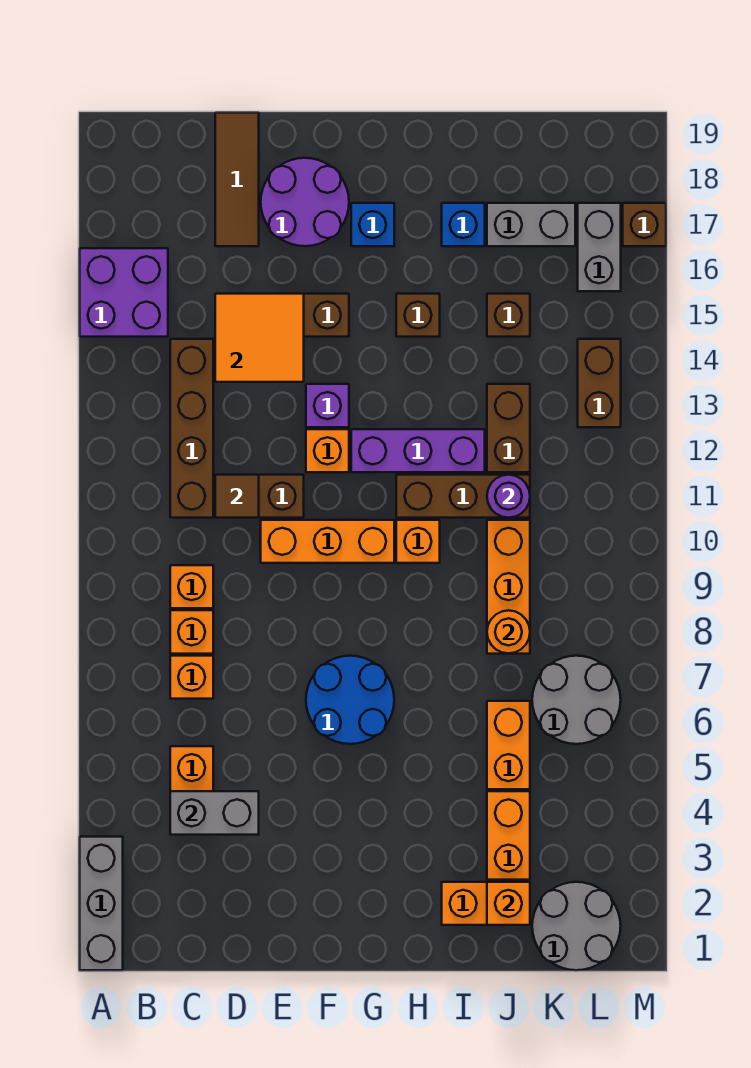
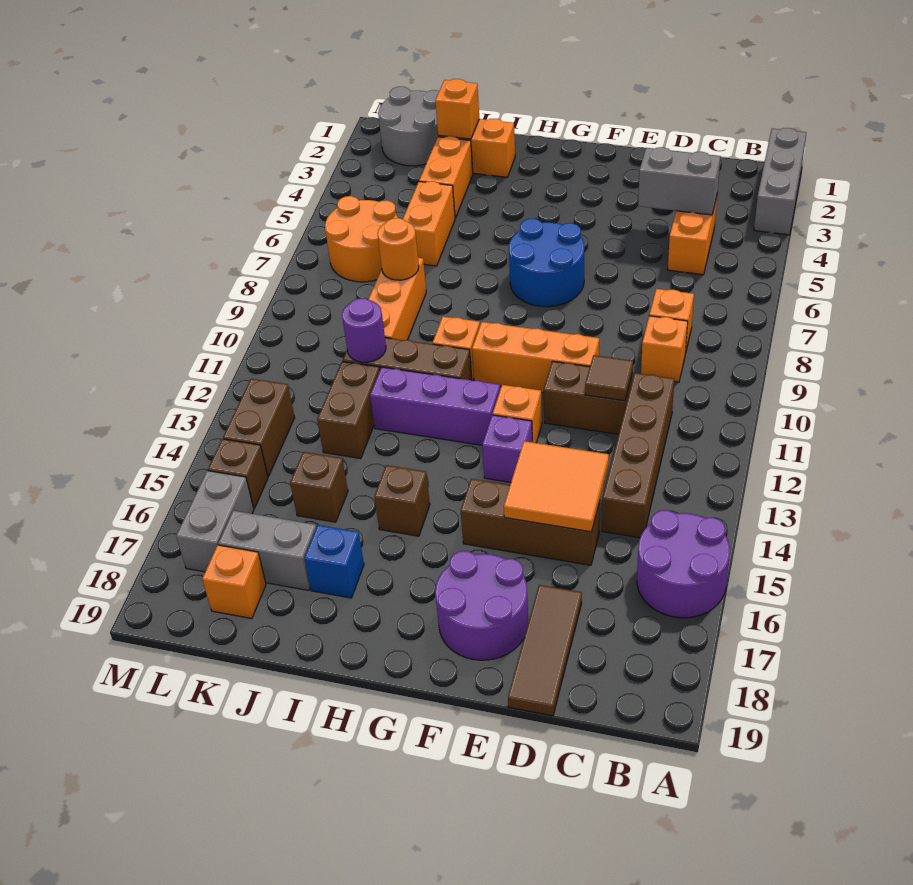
purple brick A15:B16 level 1 -> purple round brick A15:B16 level 1
orange brick C7 level 1 -> orange brick K18 level 1
blue brick G17 level 1 -> none
grey round brick K6:L7 level 1 -> orange round brick K6:L7 level 1
brown brick M17 level 1 -> brown brick L15 level 1

